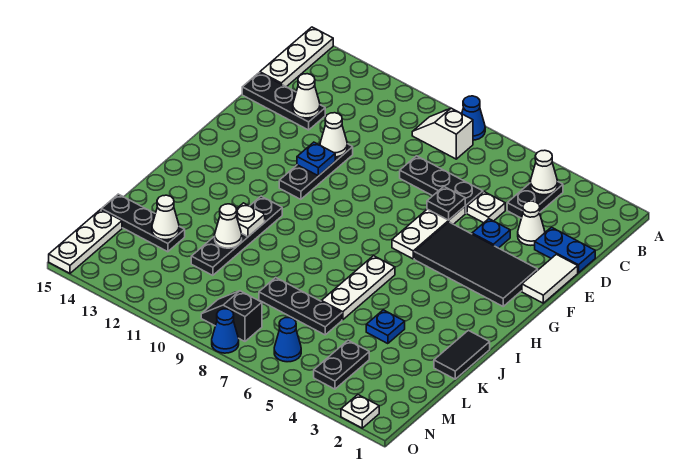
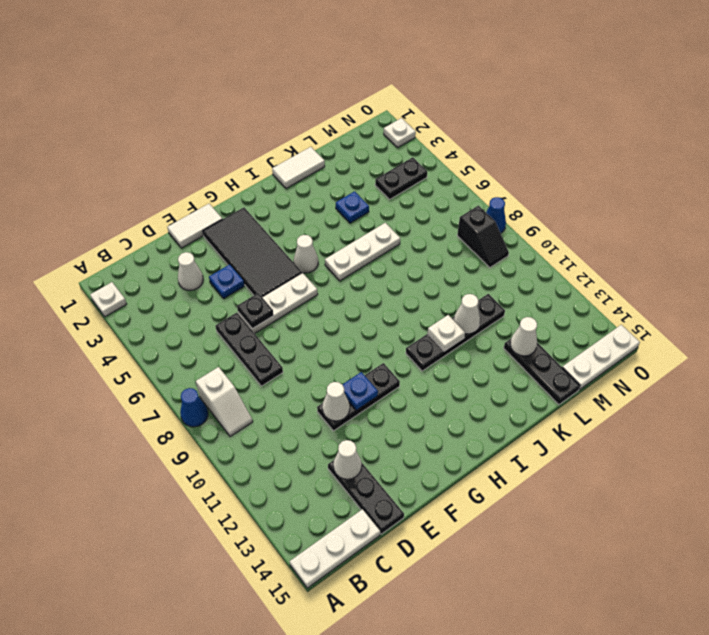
black plate B4:C4 level 1 -> none
white cone B4 level 2 -> white cone H5 level 1
blue plate D1:D2 level 1 -> none
white plate D5 level 1 -> white plate A2 level 1
black tile J1:K1 level 1 -> white tile J1:K1 level 1
black plate L6:L8 level 1 -> none
blue cone N6 level 1 -> none

